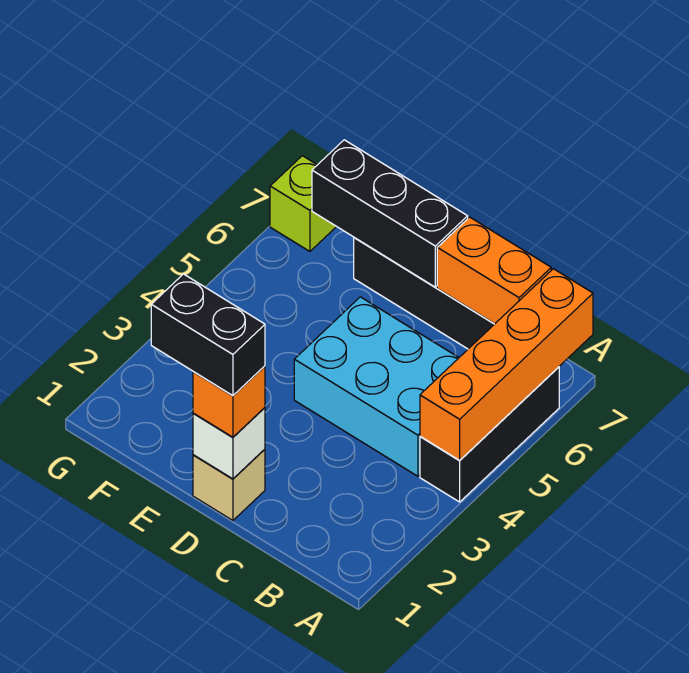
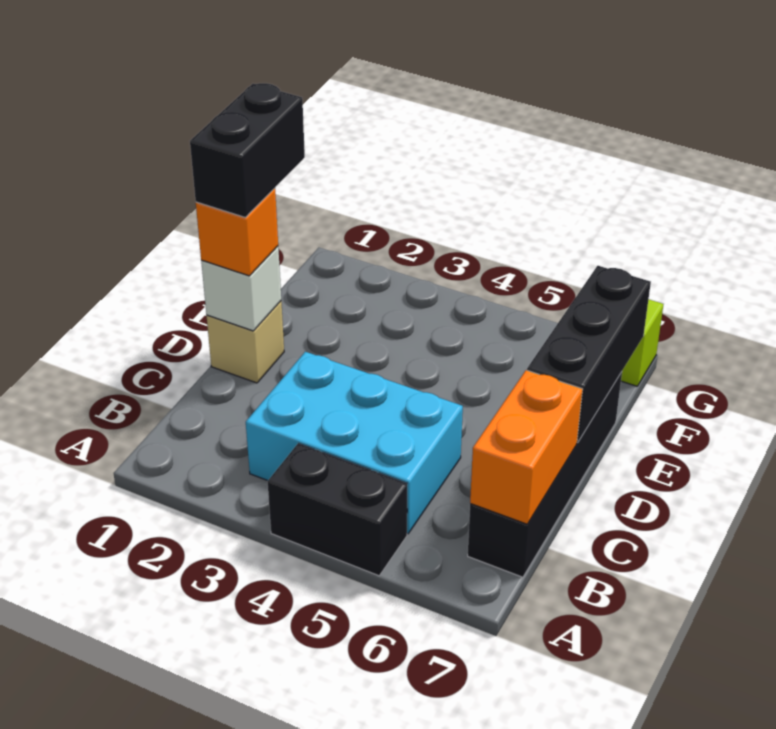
black brick A4:A6 level 1 -> black brick A4:A5 level 1
orange brick A4:A7 level 2 -> none
cyan brick B4:D5 level 1 -> cyan brick B3:C5 level 1

